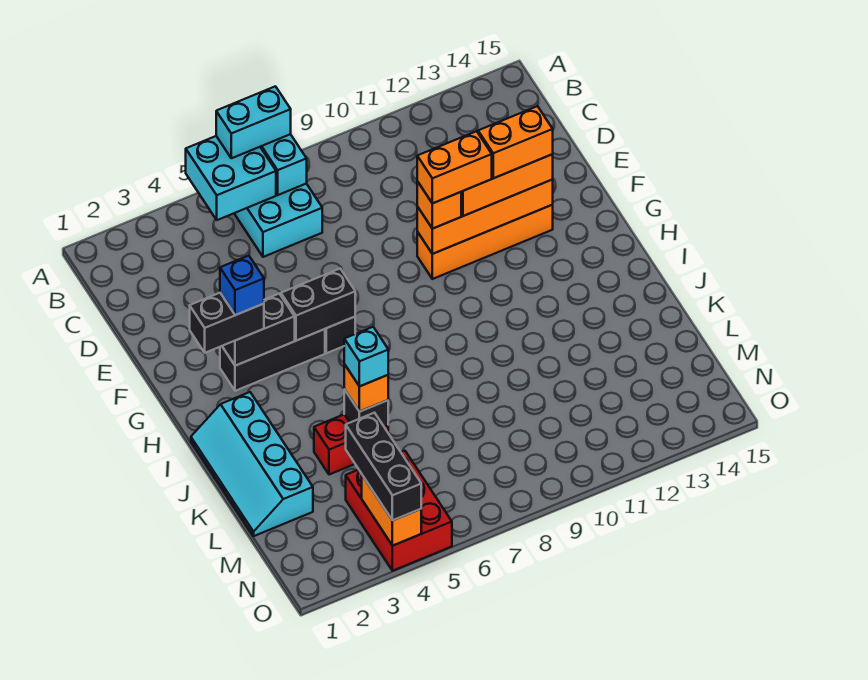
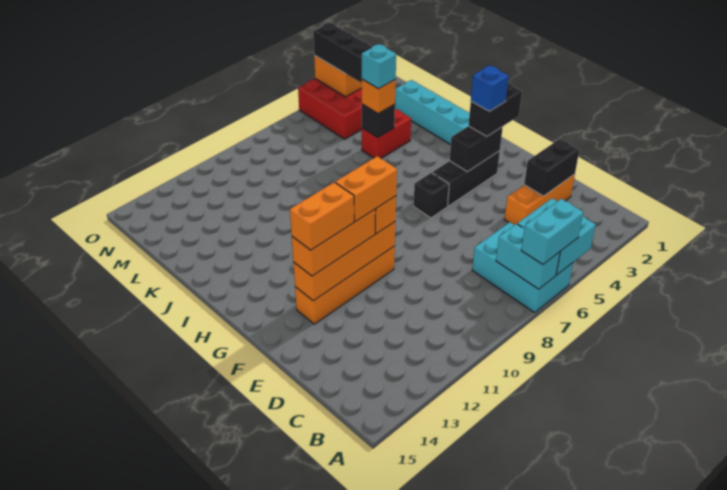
none -> orange brick D2:D4 level 1
black brick G5:G6 level 2 -> black brick D2:D3 level 2

